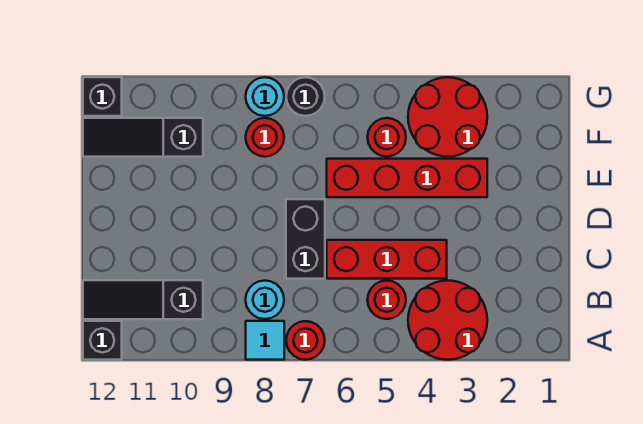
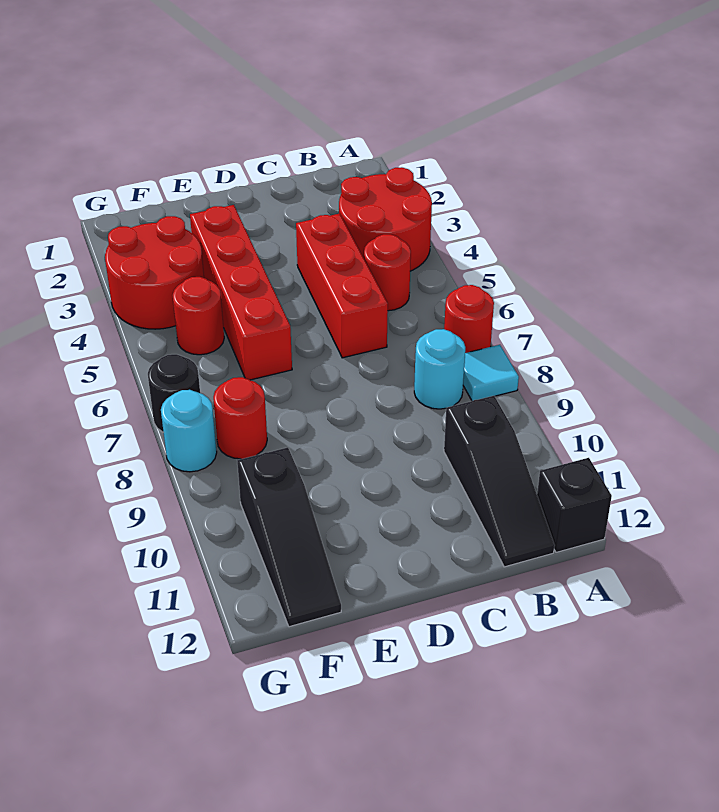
black brick C7:D7 level 1 -> none
black brick G12 level 1 -> none

